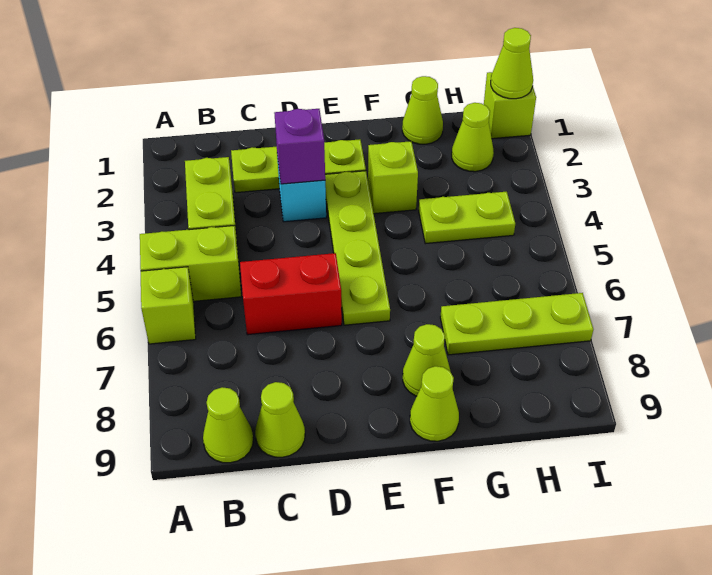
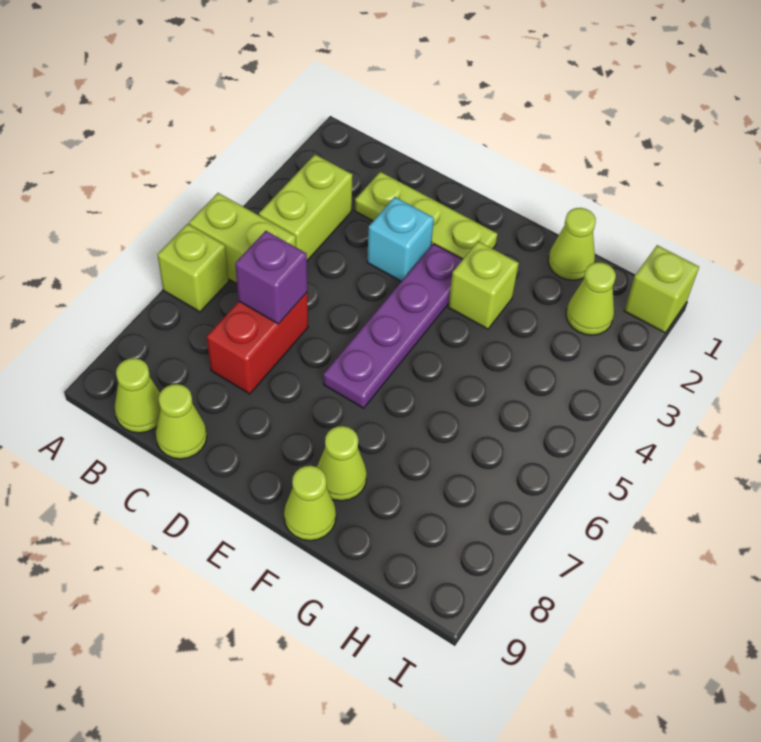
red brick C6:D6 level 1 -> red brick C6:C7 level 1
purple brick D3 level 2 -> purple brick C6 level 2
lime plate E3:E6 level 1 -> purple plate E3:E6 level 1
lime plate G4:H4 level 1 -> none
lime plate G7:I7 level 1 -> none
lime cone I1 level 2 -> none

